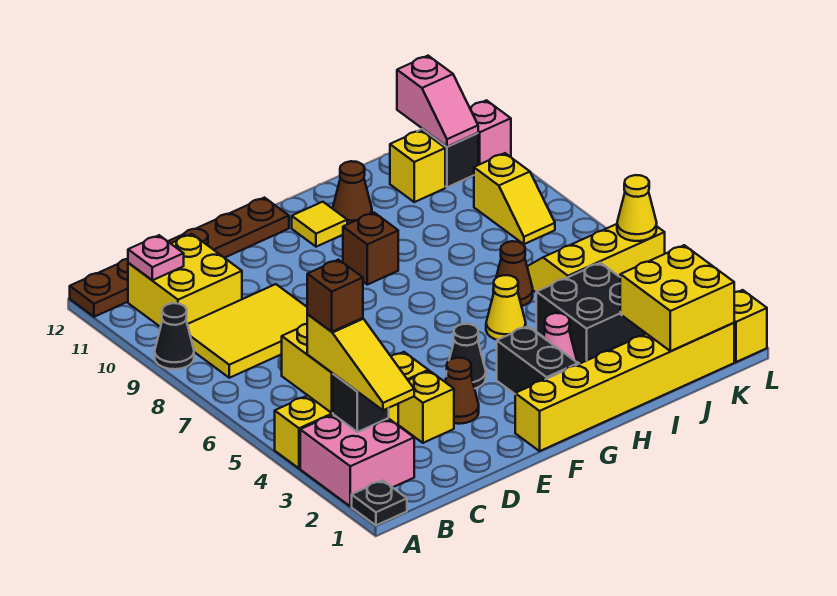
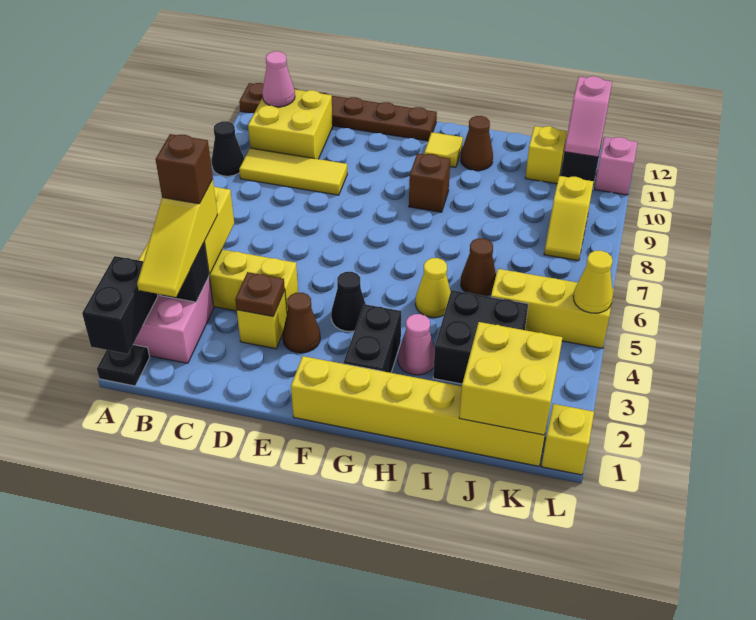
none -> black brick A1:A2 level 2
yellow tile B8:D9 level 1 -> yellow tile B9:D9 level 1
pink plate B11 level 2 -> pink cone B11 level 2
none -> brown plate D3 level 2

